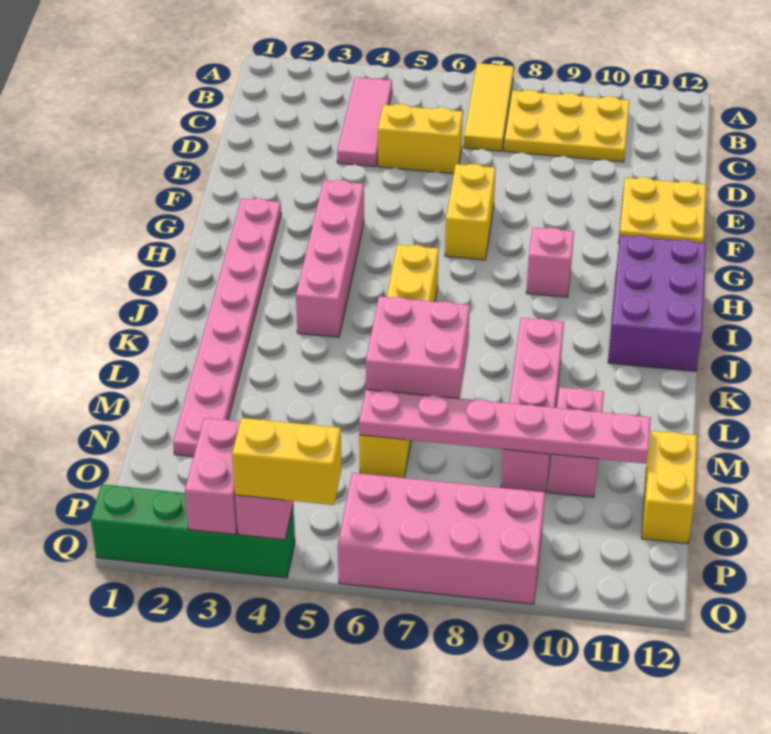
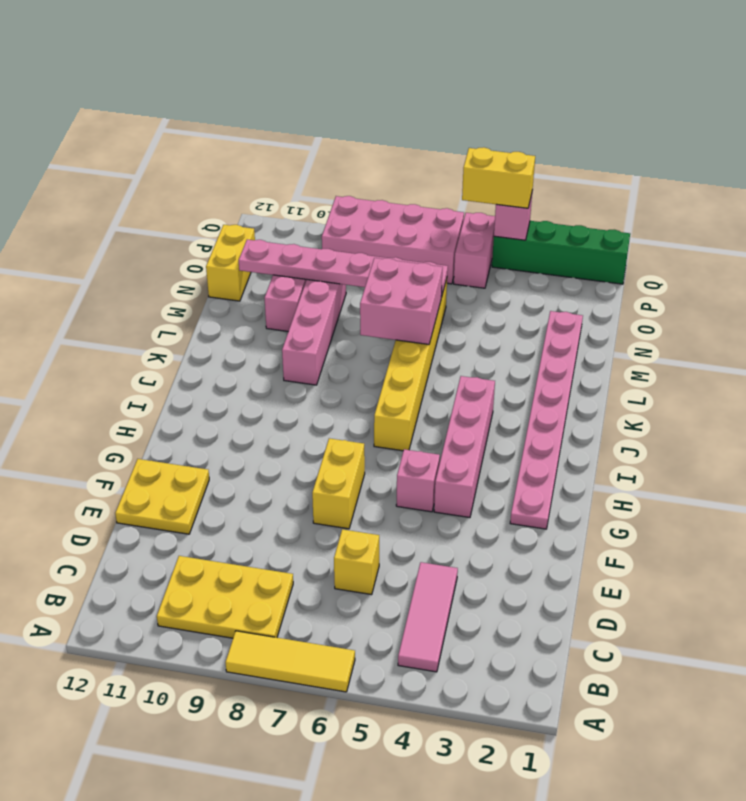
yellow tile A7:C7 level 1 -> yellow tile A6:A8 level 1
yellow brick D5:D6 level 1 -> yellow brick D6 level 1
pink brick H9 level 1 -> pink brick G5 level 1
purple brick H11:J12 level 1 -> none
pink brick P3:Q3 level 2 -> pink brick P5:Q5 level 1

